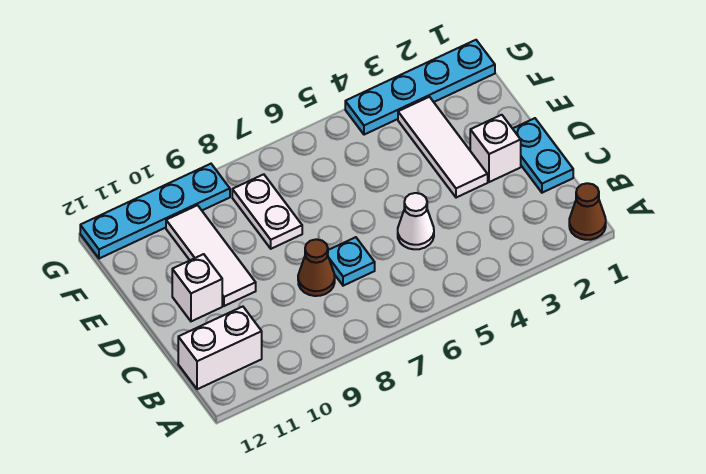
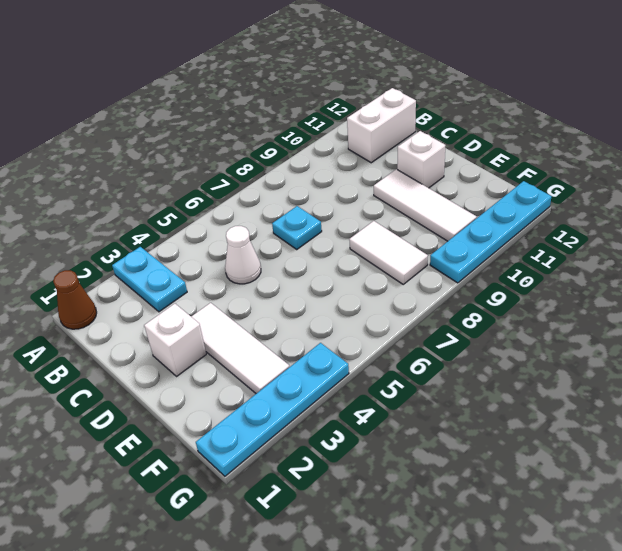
cyan plate C1:D1 level 1 -> cyan plate A3:B3 level 1
brown cone C8 level 1 -> none
white plate E8:F8 level 1 -> white tile E8:F8 level 1

